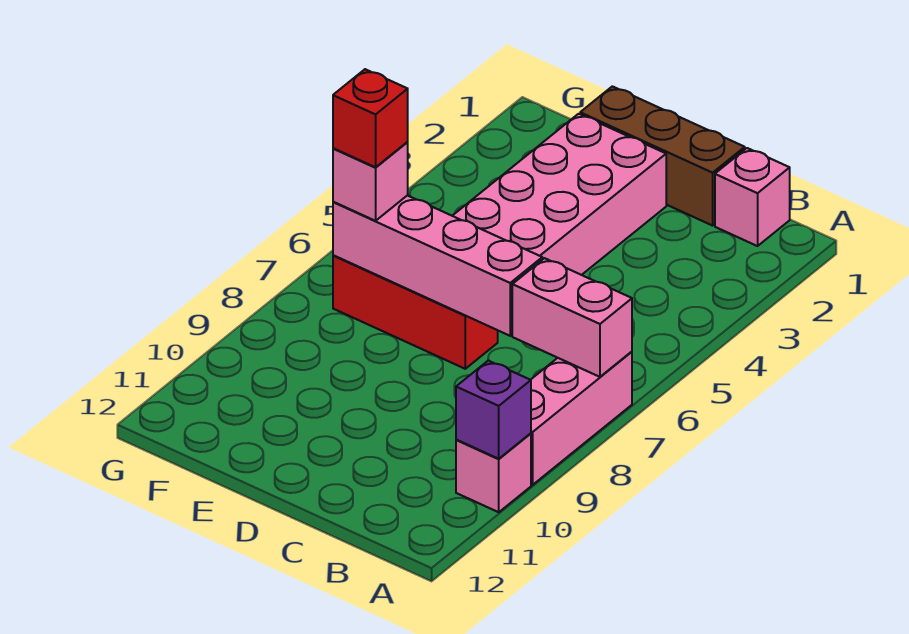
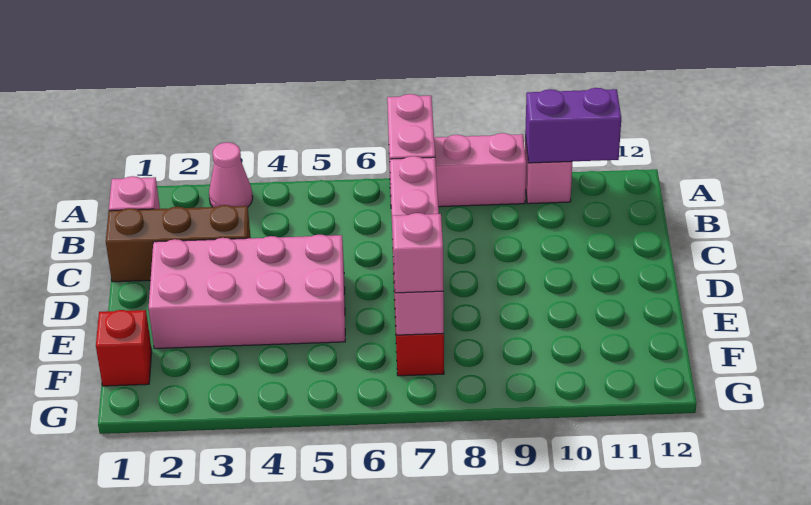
none -> pink cone A3 level 1
purple brick A10 level 2 -> purple brick A10:A11 level 2
brown brick C1:E1 level 1 -> brown brick C1:C3 level 1
red brick F7 level 4 -> red brick F1 level 1

